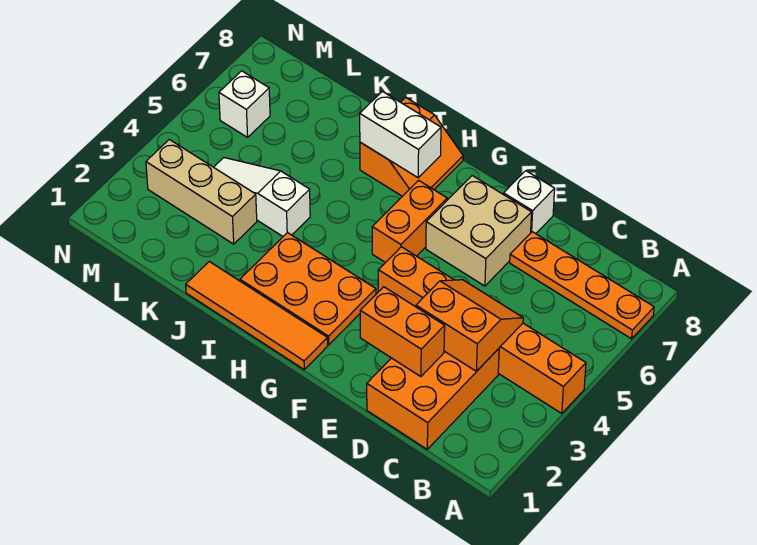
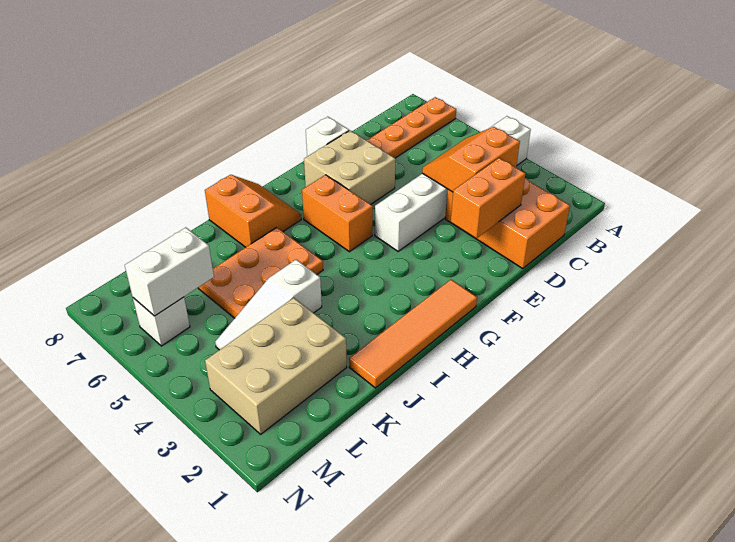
orange brick A4:F4 level 1 -> white brick A4:F4 level 1
orange plate G2:I3 level 1 -> orange plate I5:K6 level 1
white brick H7:I7 level 2 -> white brick L6:M6 level 2
tan brick K3:M3 level 1 -> tan brick K2:M3 level 1

